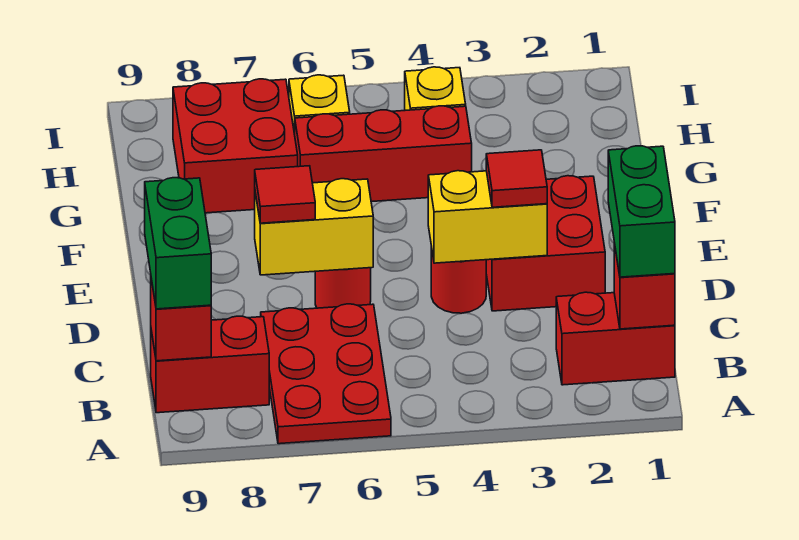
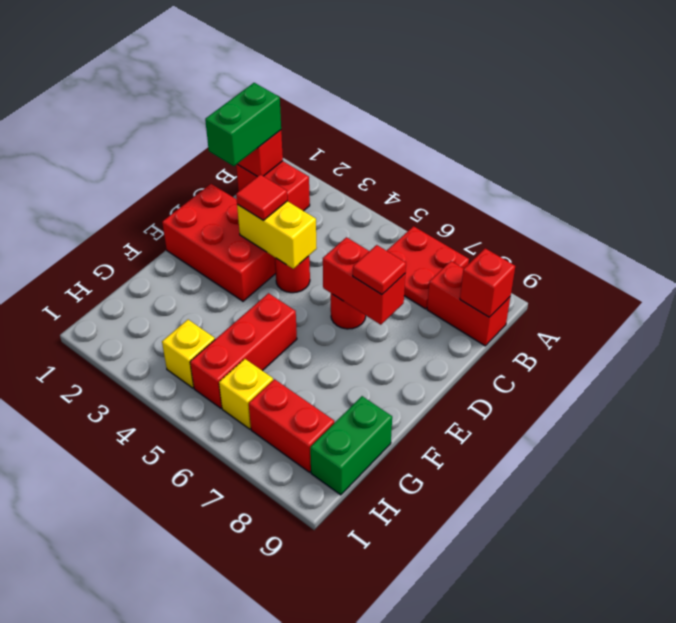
red plate A6:C7 level 1 -> red plate A6:B7 level 1
green brick B9:C9 level 3 -> green brick G9:H9 level 1
red brick D2:E3 level 1 -> red brick D1:E3 level 1
yellow brick D6:D7 level 2 -> red brick D6:D7 level 2
red brick G4:G6 level 1 -> red brick F5:H5 level 1
red brick G7:H8 level 1 -> red brick H7:H8 level 1

